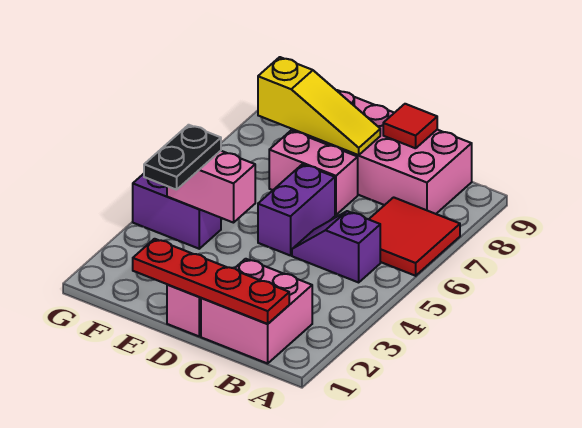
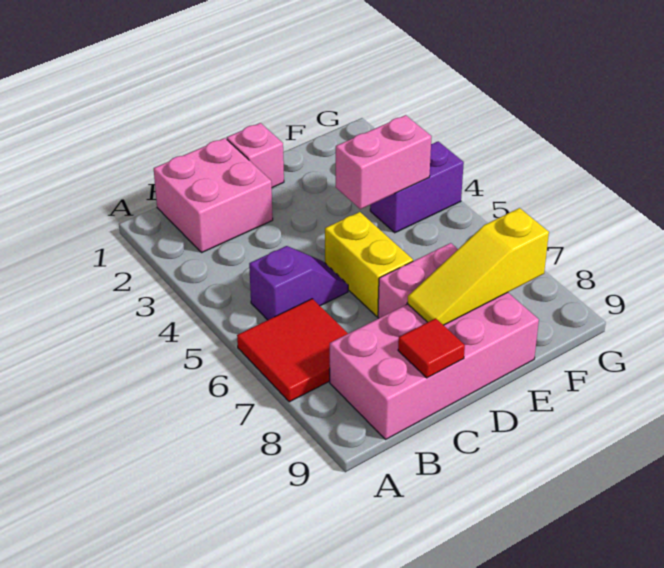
red plate B1:E1 level 2 -> none
purple brick D5:D6 level 1 -> yellow brick D5:D6 level 1
black plate F3:F4 level 3 -> none

